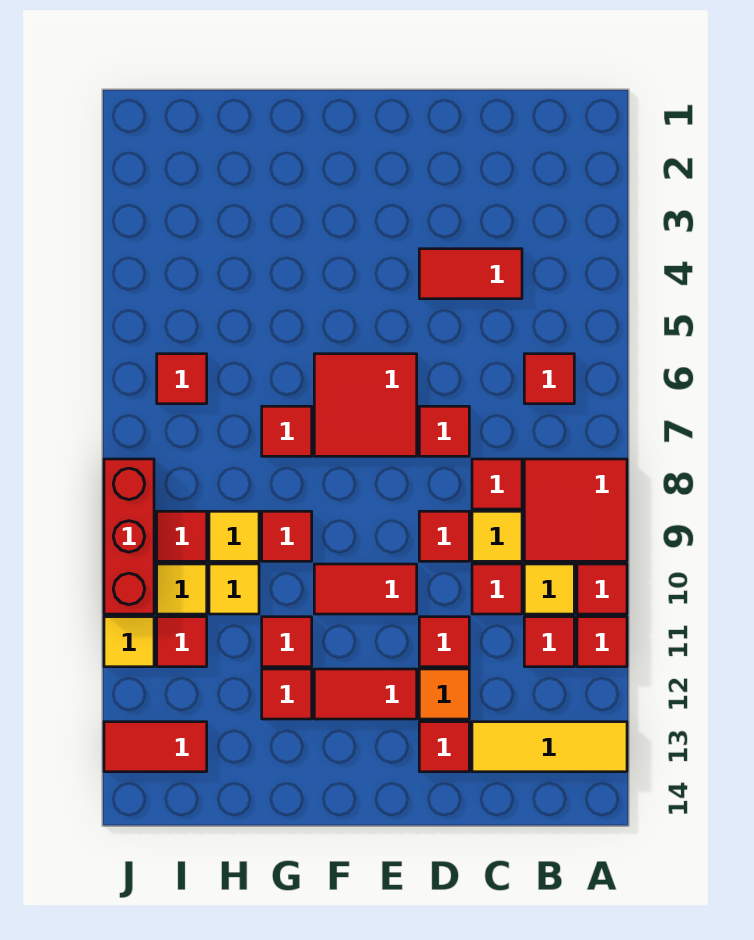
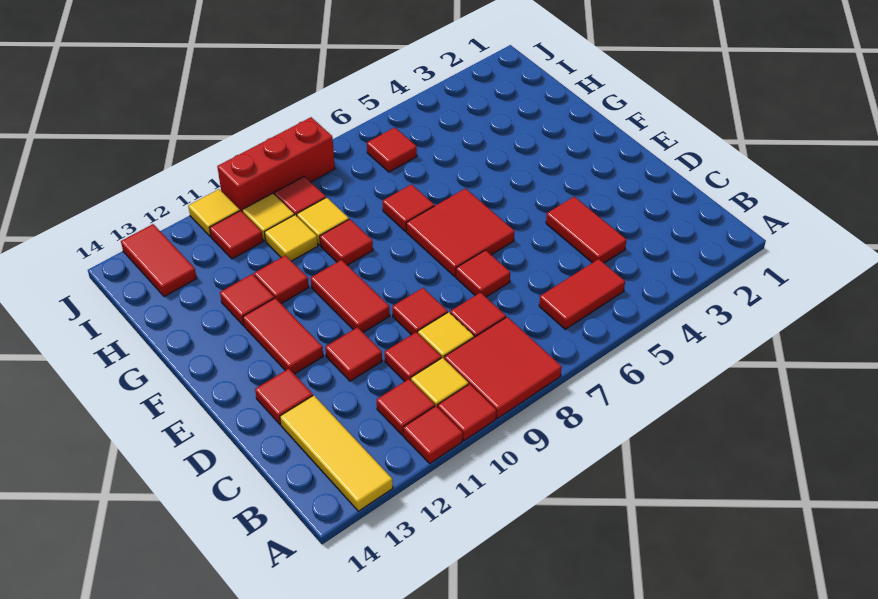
red tile B6 level 1 -> red tile B5:B6 level 1
orange tile D12 level 1 -> none

